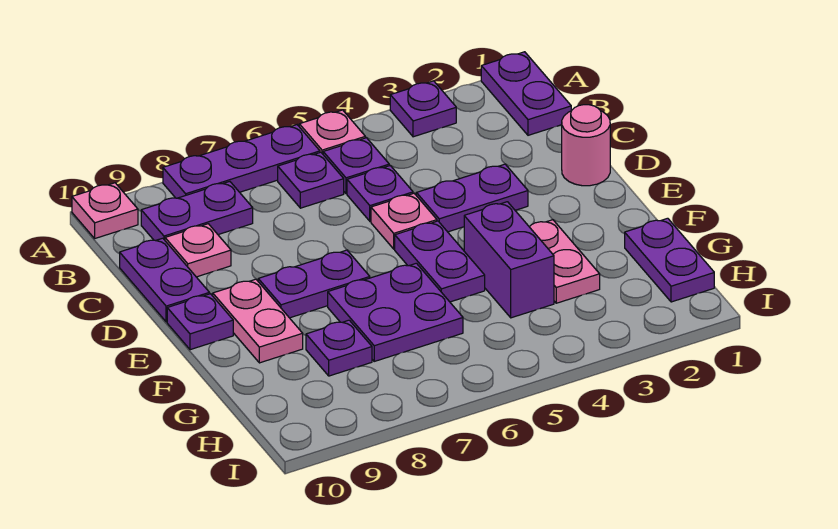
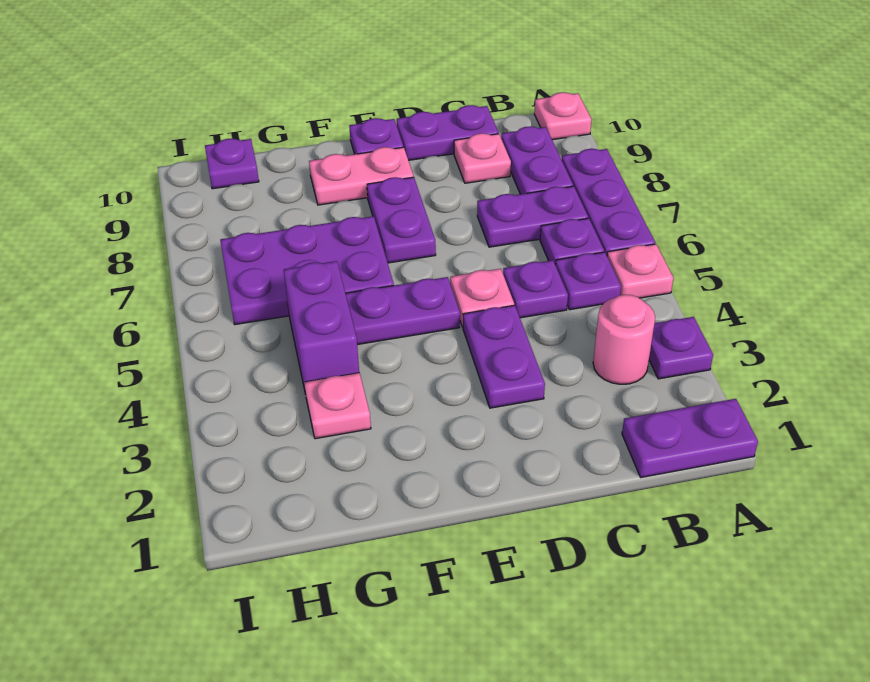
pink round brick D1 level 1 -> pink round brick B3 level 1
pink plate F3:G3 level 1 -> pink plate G3 level 1
purple brick F4:G4 level 1 -> purple brick G4:G5 level 1
purple plate F6:G7 level 1 -> purple plate F6:H7 level 1
purple plate G1:H1 level 1 -> purple plate B7:C7 level 1
purple plate G8 level 1 -> purple plate H10 level 1

